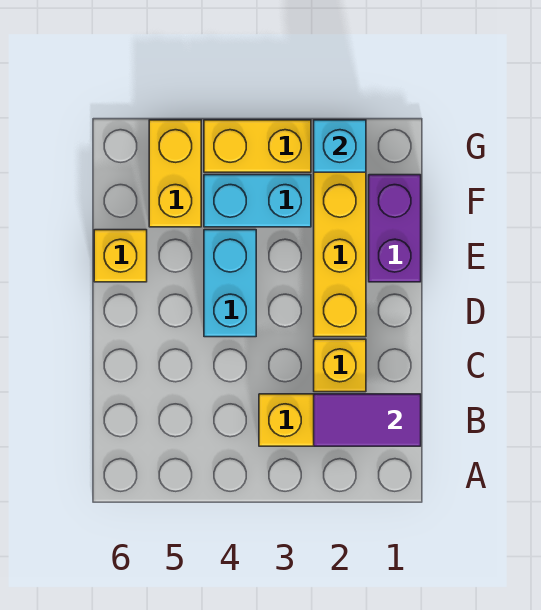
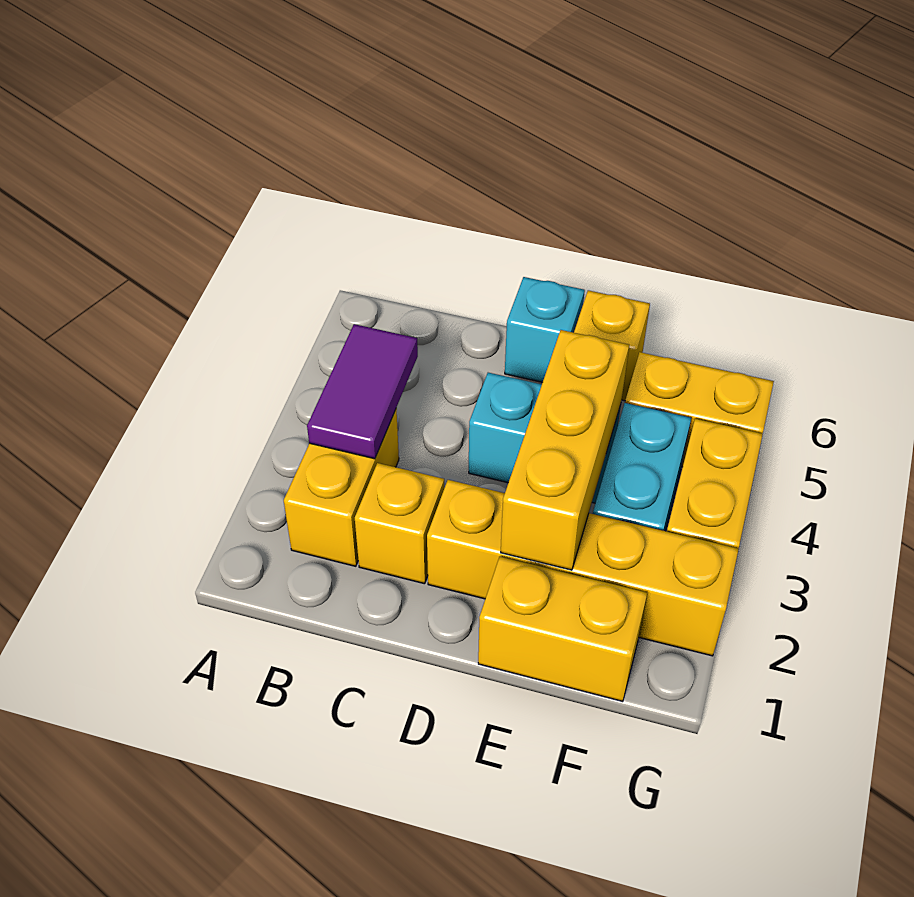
purple tile B1:B2 level 2 -> purple tile B3:B4 level 2
purple brick E1:F1 level 1 -> yellow brick E1:F1 level 1
none -> yellow brick E2:E4 level 2
cyan brick G2 level 2 -> cyan brick D6 level 1

